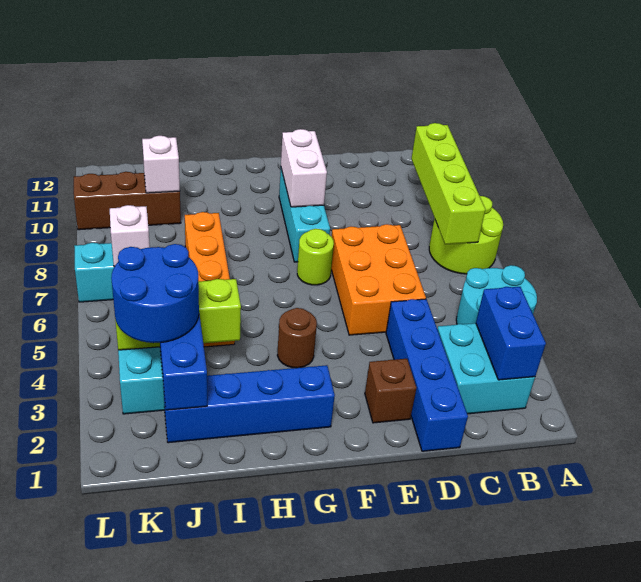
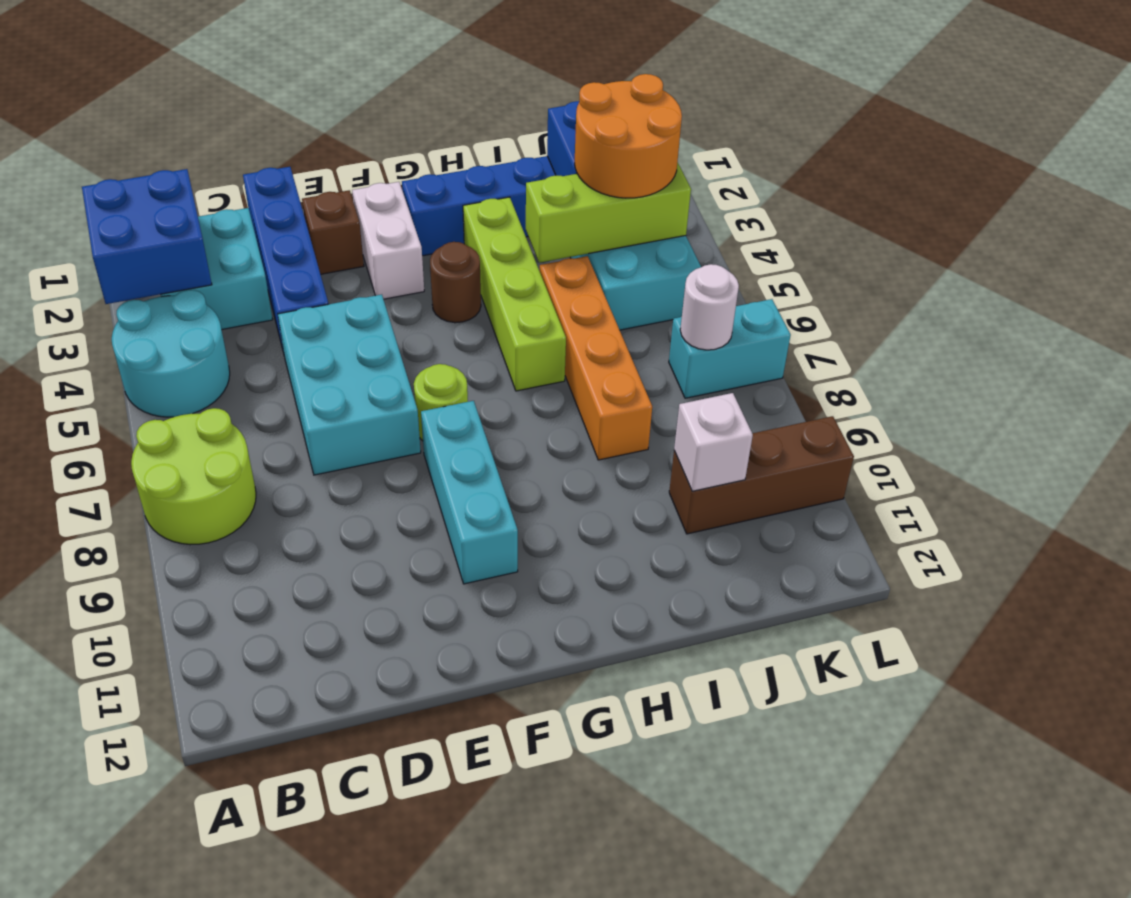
blue brick B2:B3 level 2 -> blue brick A2:B3 level 2
lime brick B7:B10 level 2 -> lime brick H3:H6 level 1
orange brick D5:E7 level 1 -> cyan brick D5:E7 level 1
white brick F9:F10 level 2 -> white brick F2:F3 level 1
blue round brick J3:K4 level 3 -> orange round brick J3:K4 level 3
white brick K7 level 2 -> white round brick K7 level 2

